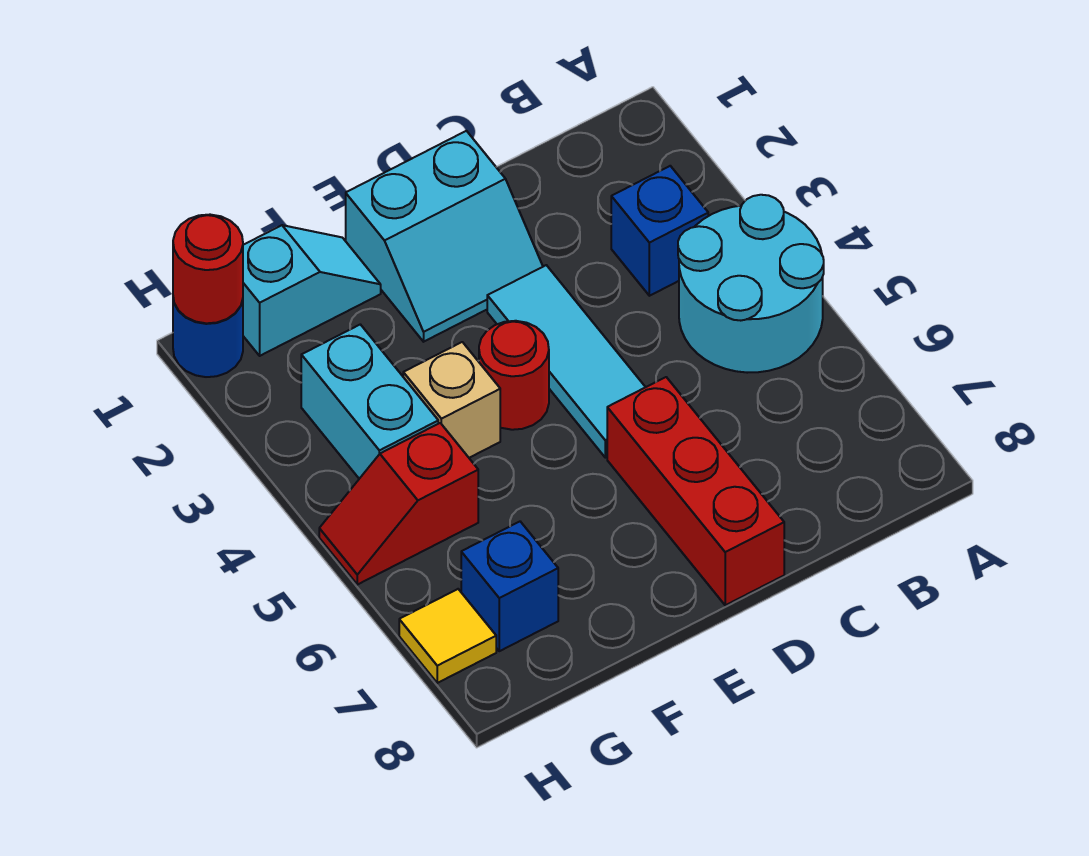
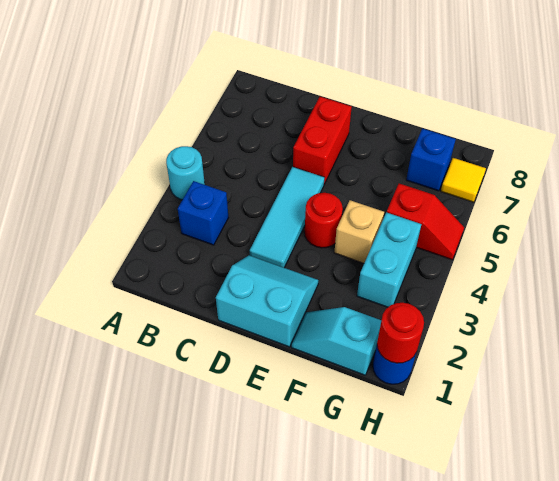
cyan round brick A4:B5 level 1 -> cyan round brick A4 level 1
red brick D6:D8 level 1 -> red brick D6:D7 level 1

